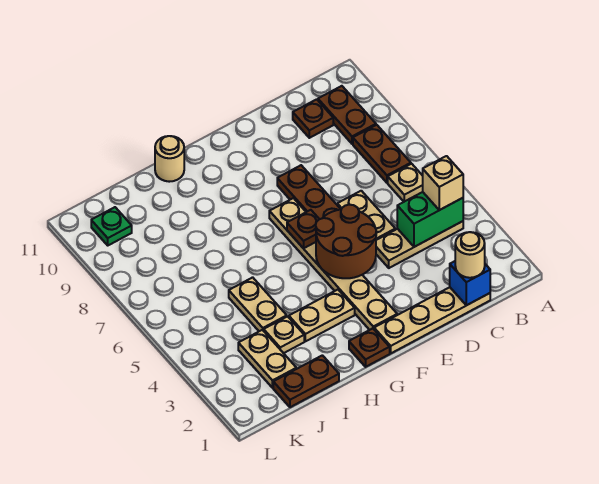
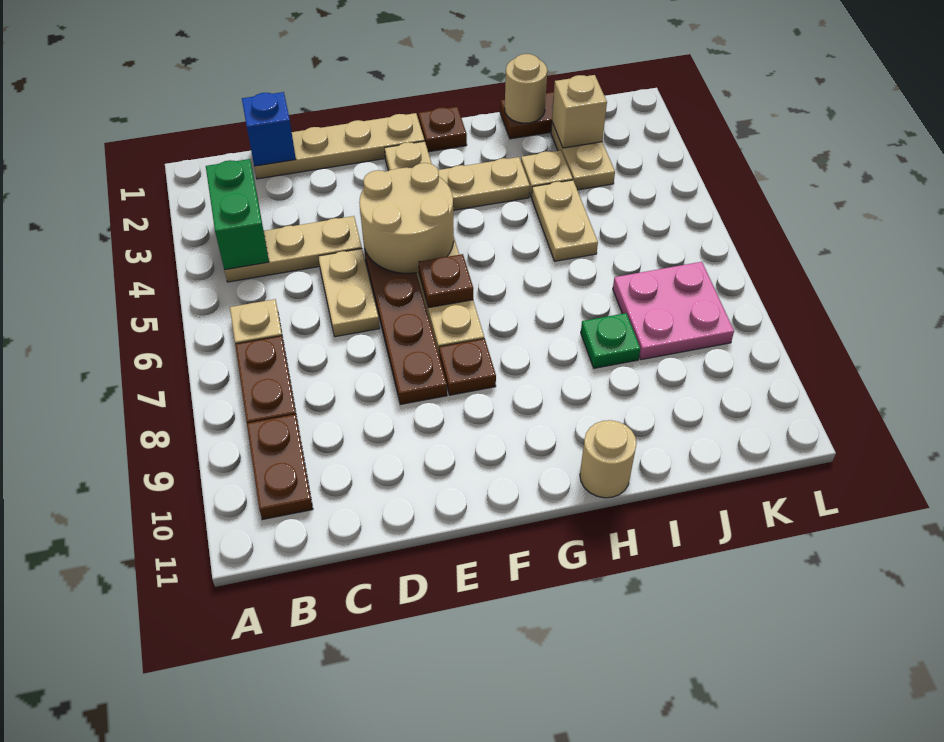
green brick B4:C4 level 2 -> green brick B3:B4 level 2
tan brick B4 level 3 -> tan brick J2 level 2
tan round brick C1 level 3 -> tan round brick I1 level 2
brown plate C10 level 1 -> brown plate F8 level 1
brown round brick E4:F5 level 2 -> tan round brick E4:F5 level 2
none -> pink plate J7:K8 level 1
green plate K10 level 1 -> green plate I8 level 1

